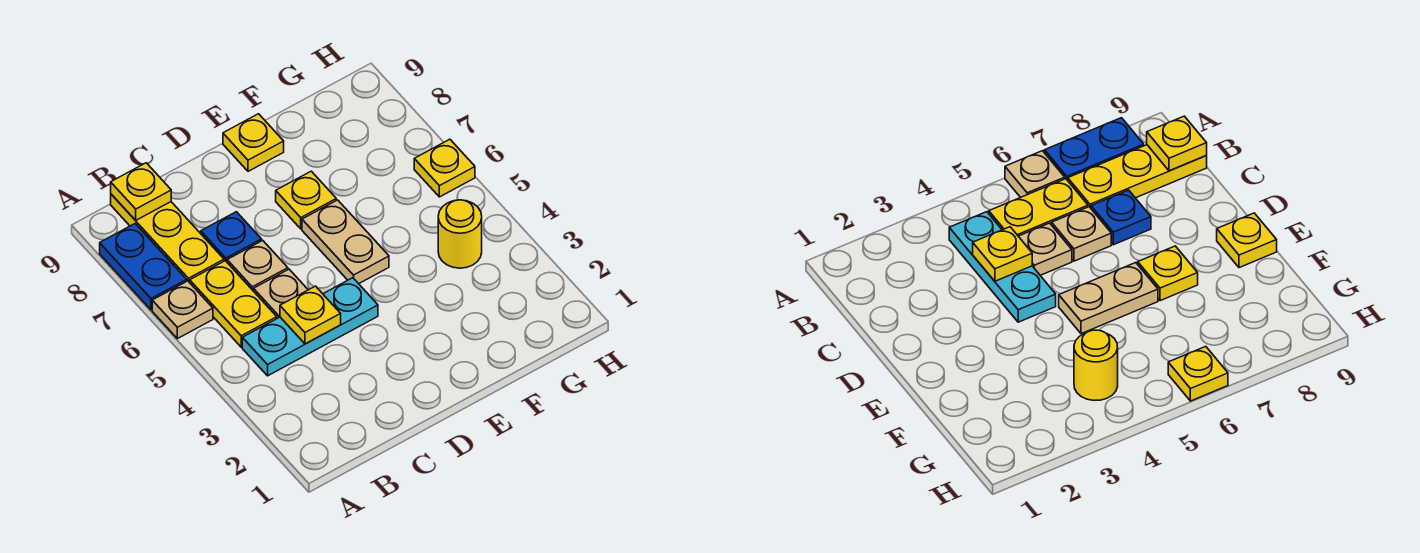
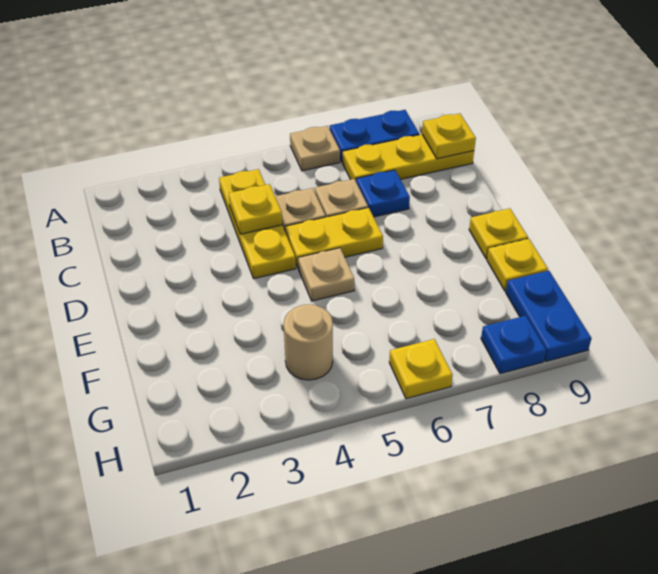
cyan plate B4:D4 level 1 -> yellow plate B4:D4 level 1
yellow plate B5:B6 level 1 -> yellow plate D5:D6 level 1
tan plate E5:E6 level 1 -> tan plate E5 level 1
yellow plate E7 level 1 -> yellow plate F9 level 1
yellow round brick G4 level 1 -> tan round brick G4 level 1
none -> blue plate G9:H9 level 1
none -> blue plate H8 level 1

